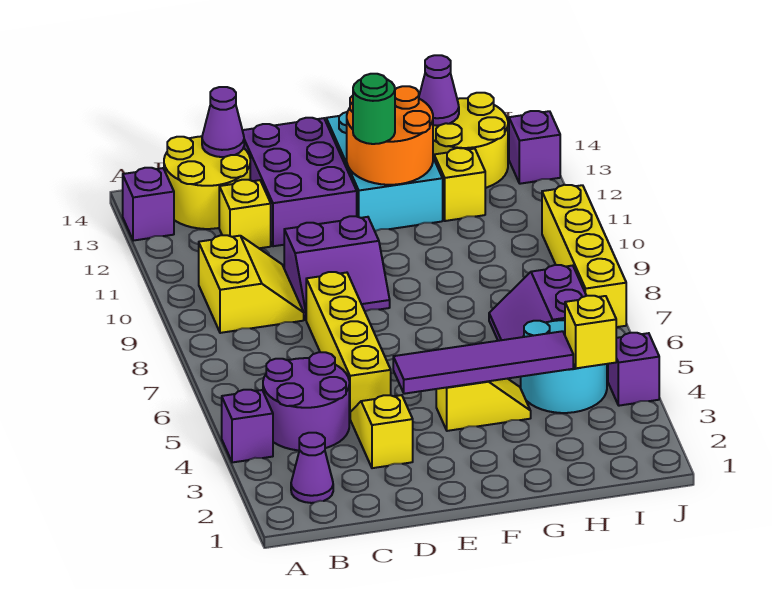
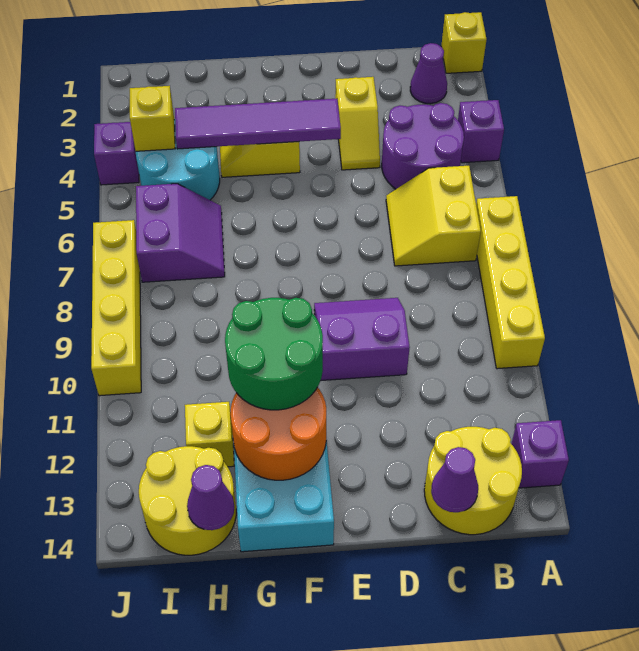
yellow slope B9:C10 level 1 top B -> yellow slope B6:C7 level 1 top B
yellow brick C12 level 1 -> yellow brick A1 level 1
yellow brick D5:D8 level 1 -> yellow brick A7:A10 level 1
purple brick D12:E14 level 1 -> none
green round brick F12 level 3 -> green round brick F11:G12 level 3
purple brick J13 level 1 -> none

